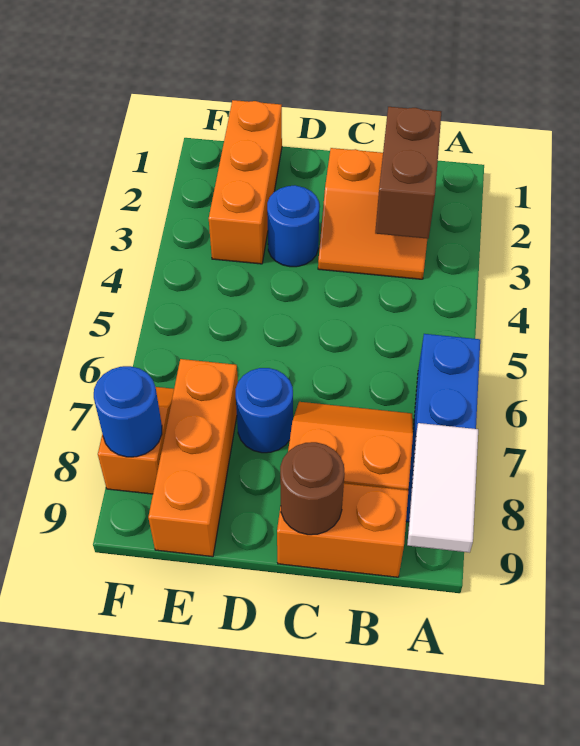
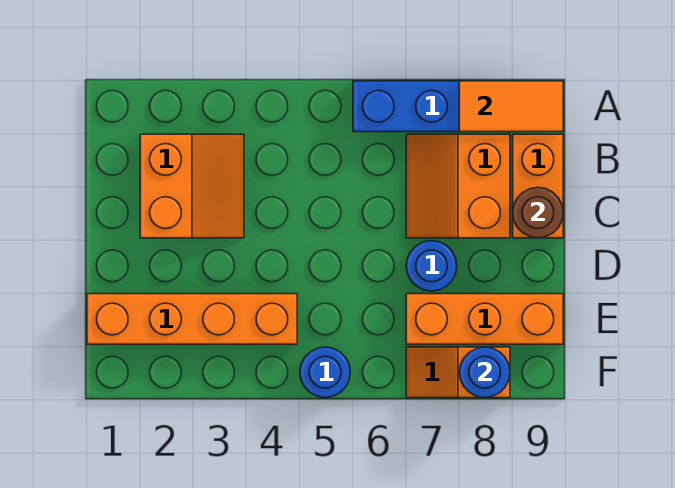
white tile A8:A9 level 2 -> orange tile A8:A9 level 2
brown brick B2:B3 level 2 -> none
blue round brick D3 level 1 -> blue round brick F5 level 1
orange brick E1:E3 level 1 -> orange brick E1:E4 level 1

